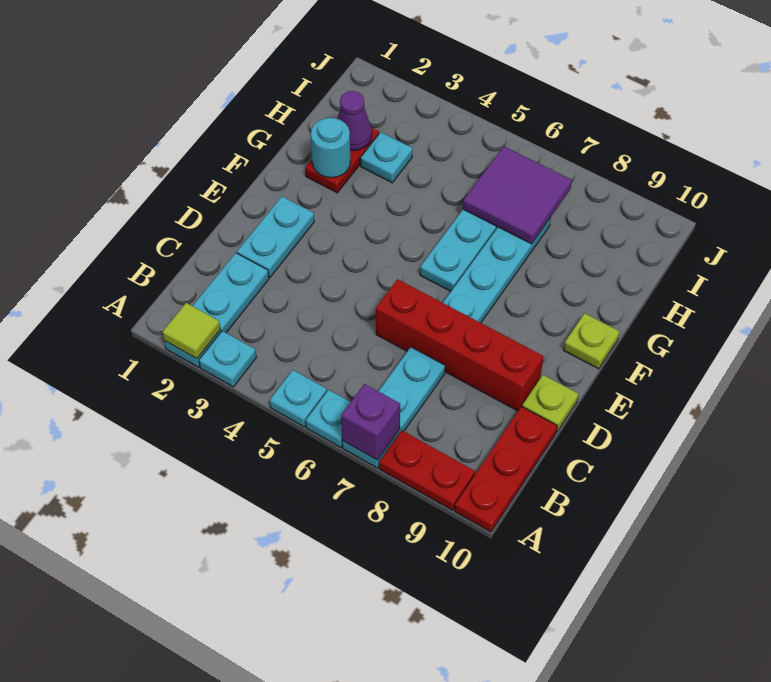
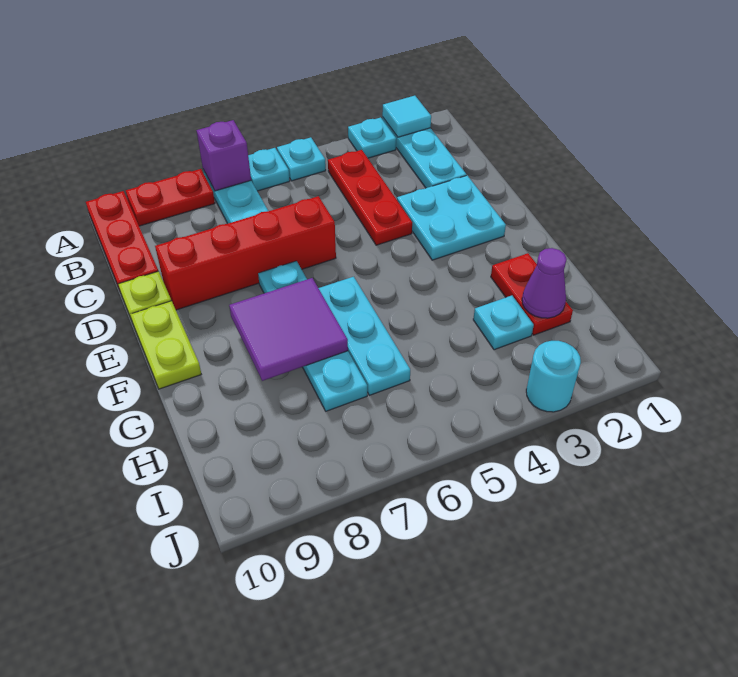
lime tile A2 level 2 -> cyan tile A2 level 2
none -> red plate B4:D4 level 1
cyan plate D2:E2 level 1 -> cyan plate D2:E3 level 1
lime plate F10 level 1 -> lime plate E10:F10 level 1
cyan round brick G2 level 2 -> cyan round brick J3 level 1
purple tile H6:I7 level 2 -> purple tile F7:G8 level 2

